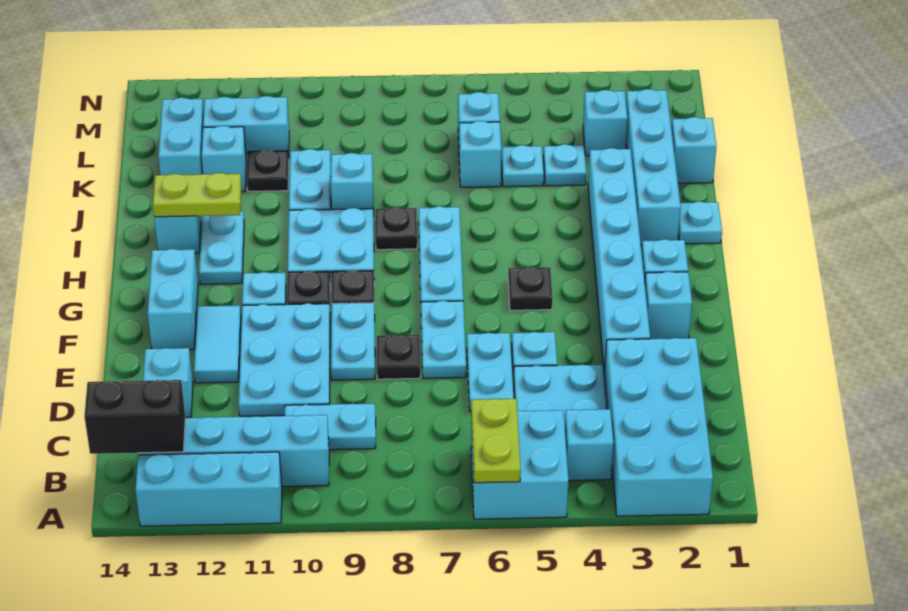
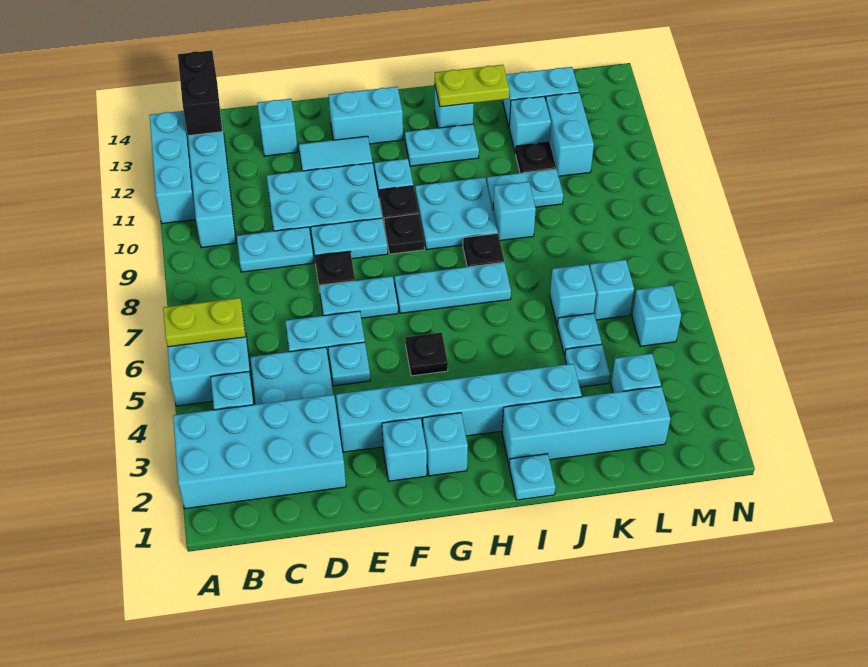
cyan plate C9:C10 level 1 -> cyan plate C9:D9 level 1
lime plate I12:I13 level 2 -> lime plate I13:J13 level 2
cyan brick K1 level 1 -> cyan brick M5 level 1

